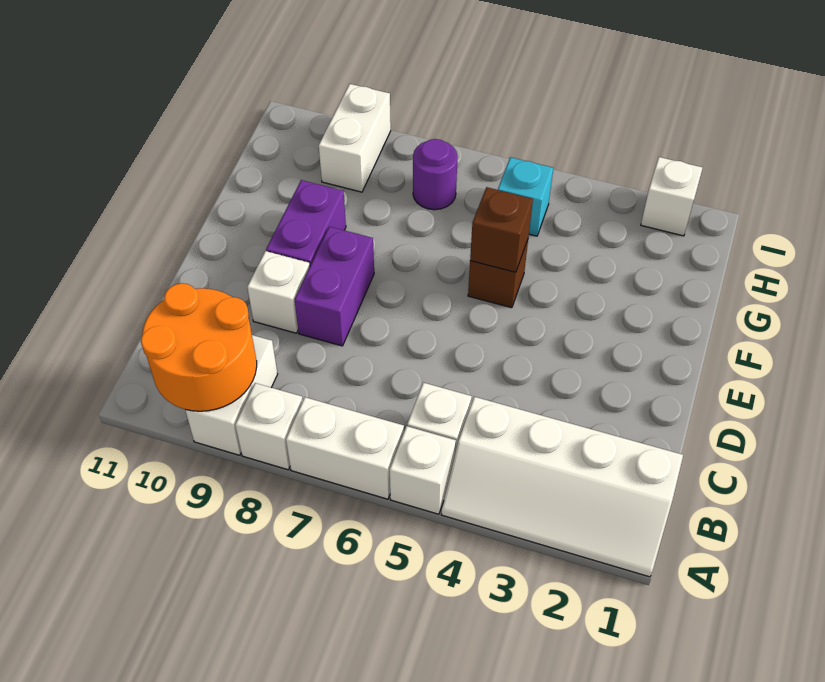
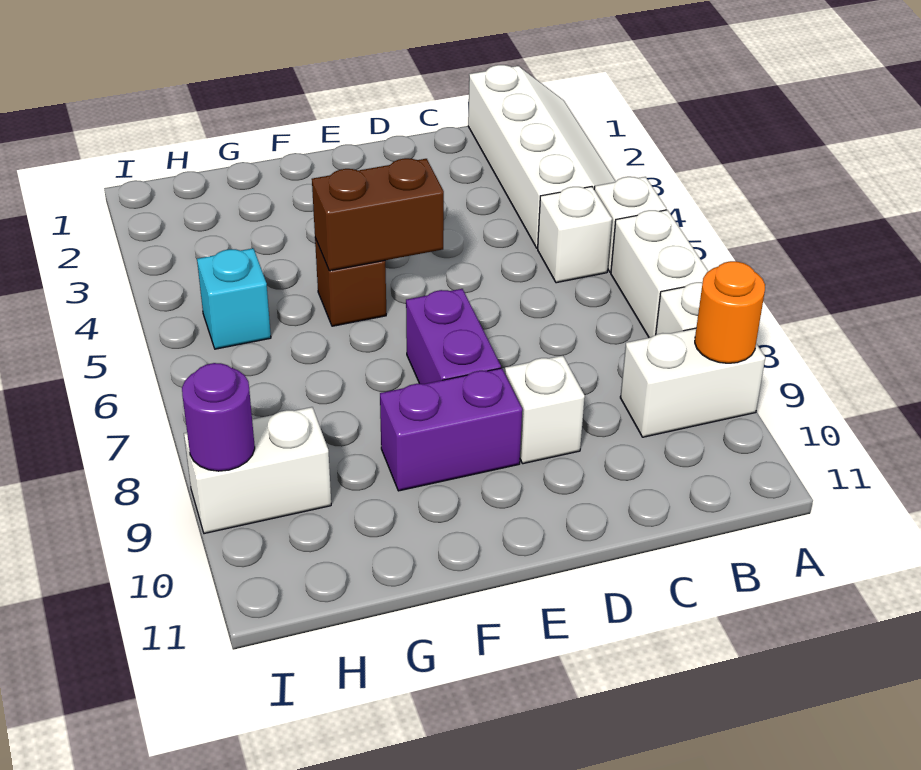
orange round brick A9:B10 level 2 -> orange round brick A9 level 2
purple brick D8:E8 level 1 -> purple brick E7:E8 level 1
brown brick F5 level 2 -> brown brick E5:F5 level 2
purple round brick H7 level 1 -> purple round brick I9 level 2
white brick I2 level 1 -> none

